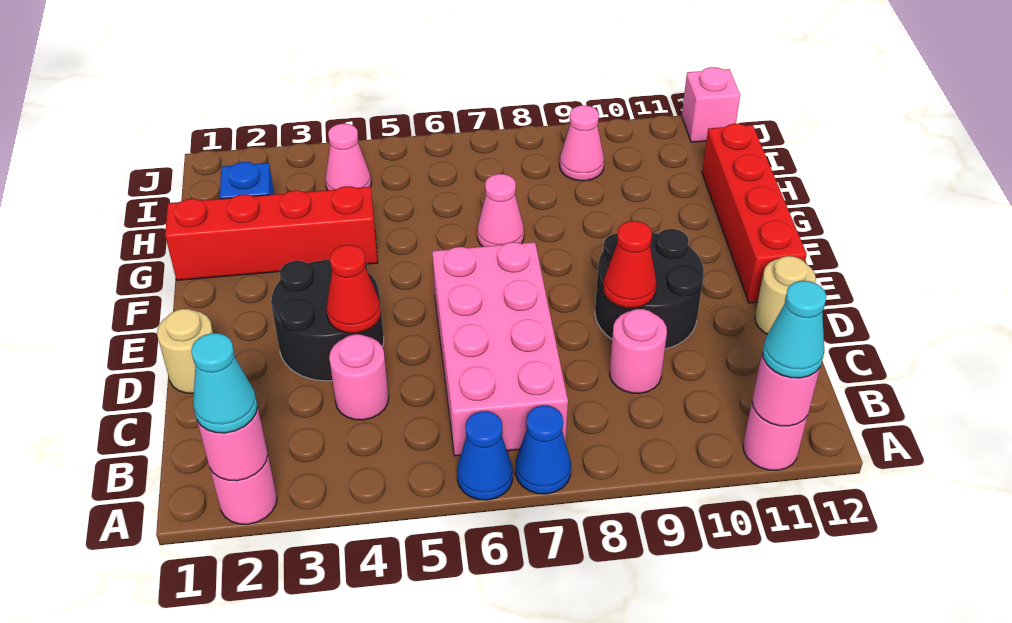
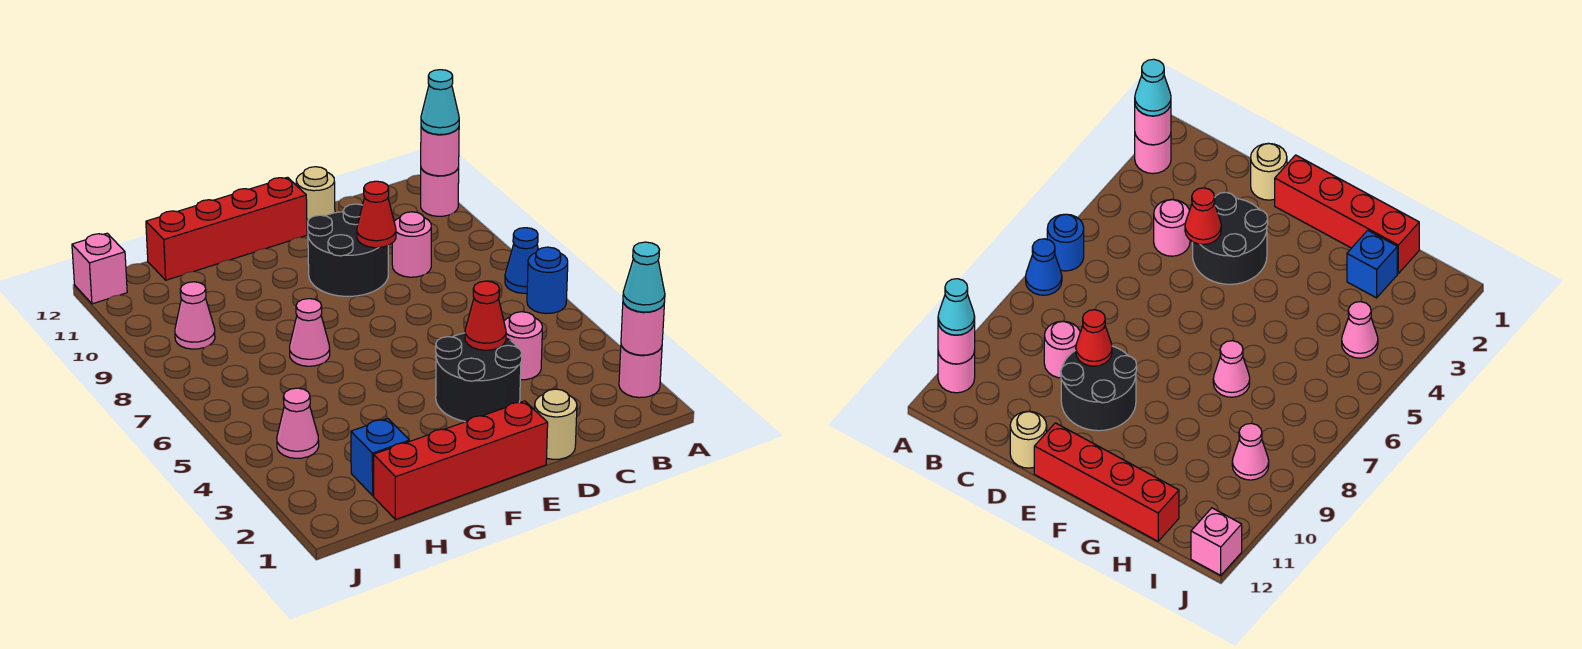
blue cone A6 level 1 -> blue round brick A6 level 1
pink brick B6:E7 level 1 -> none
red brick G1:G4 level 1 -> red brick E1:H1 level 1

